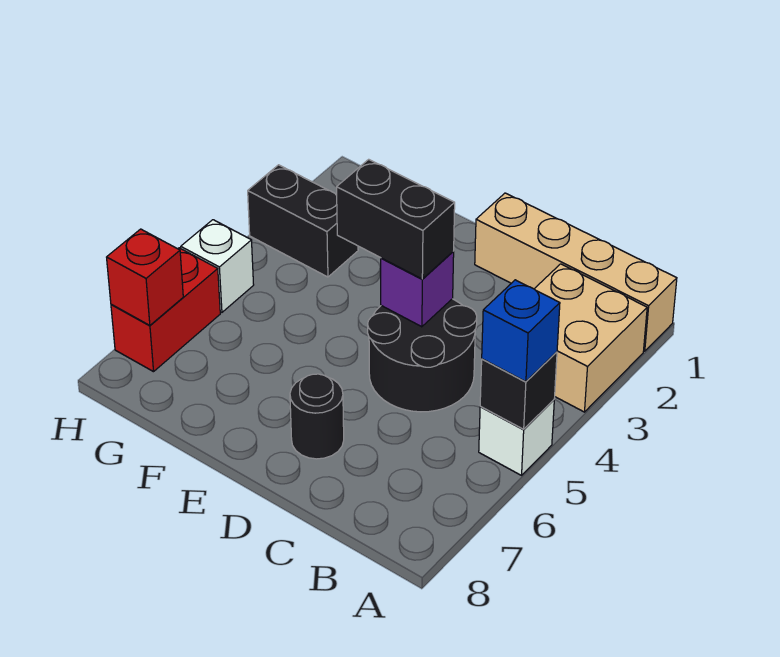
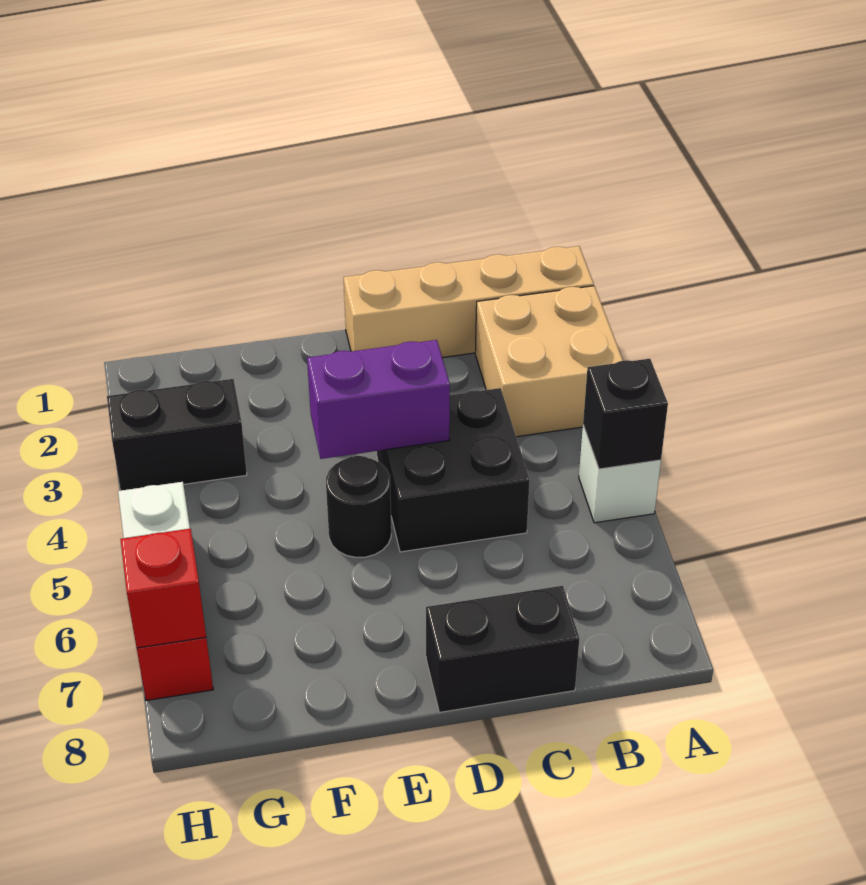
blue brick A5 level 3 -> none
black round brick C4:D5 level 1 -> black brick C4:D5 level 1
purple brick D4 level 2 -> purple brick D4:E4 level 2
black brick D4:E4 level 3 -> black brick C8:D8 level 1
black round brick D7 level 1 -> black round brick E5 level 1

